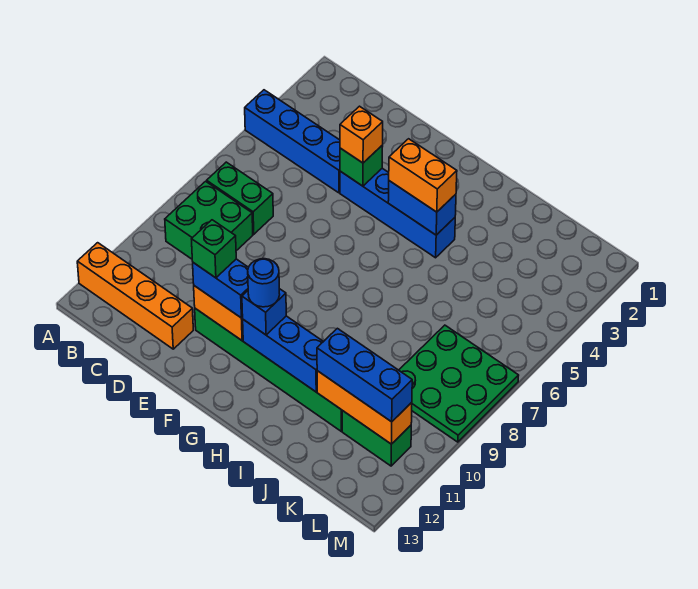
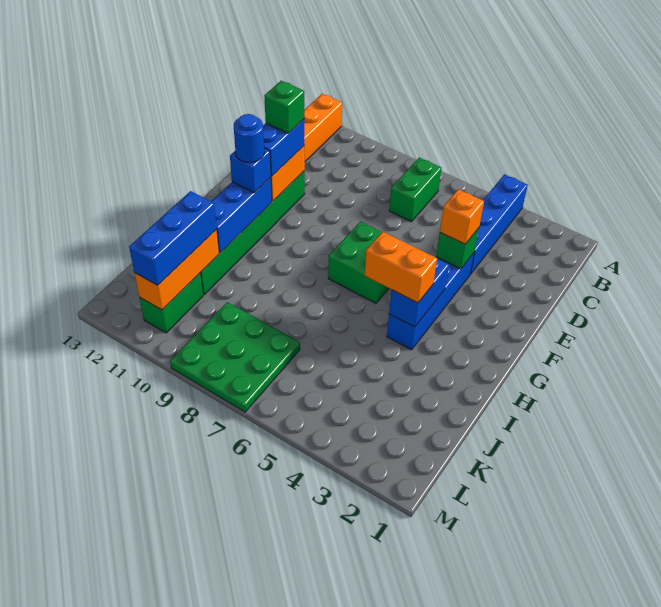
green brick B8:C9 level 1 -> green brick F6:G7 level 1
orange brick G4:H4 level 3 -> orange brick H4:H5 level 3

